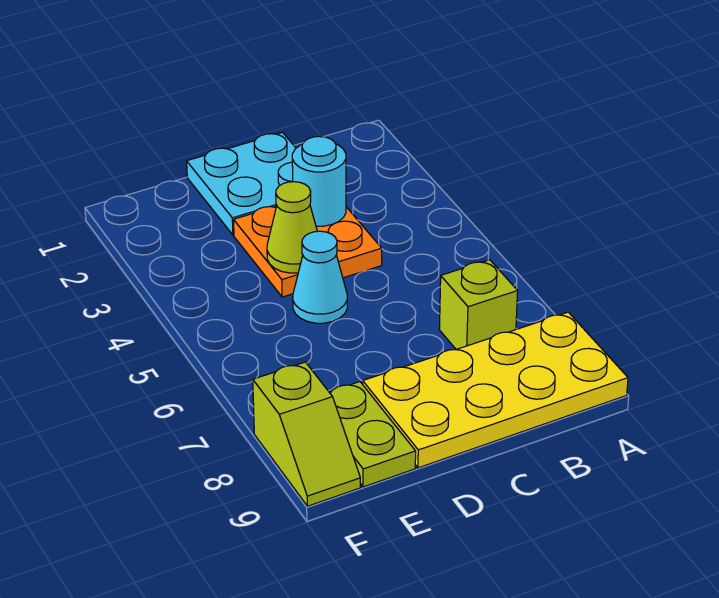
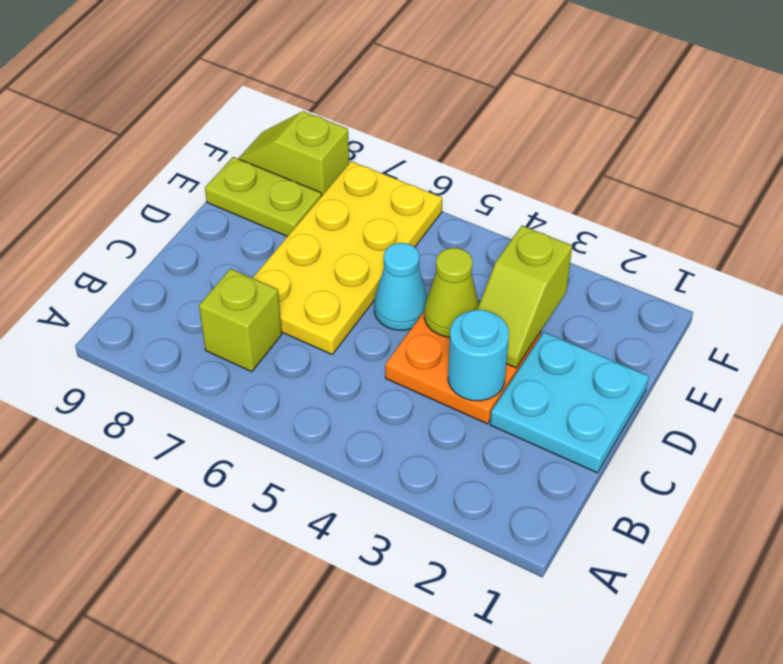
yellow plate A8:D9 level 1 -> yellow plate C6:F7 level 1
none -> lime slope D3:E3 level 2 top E

